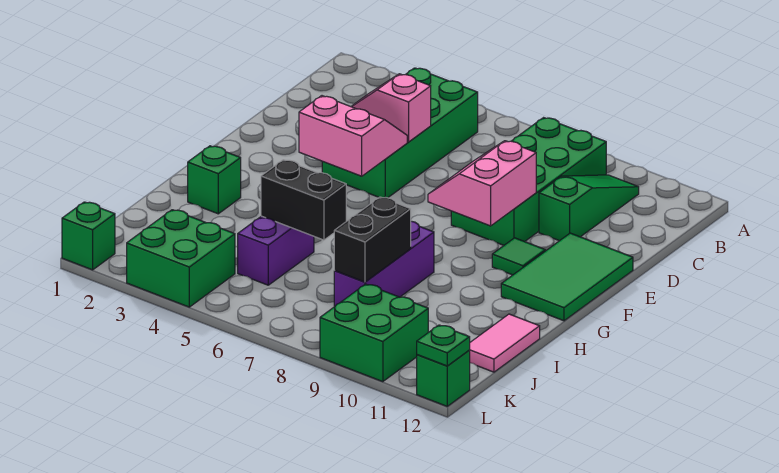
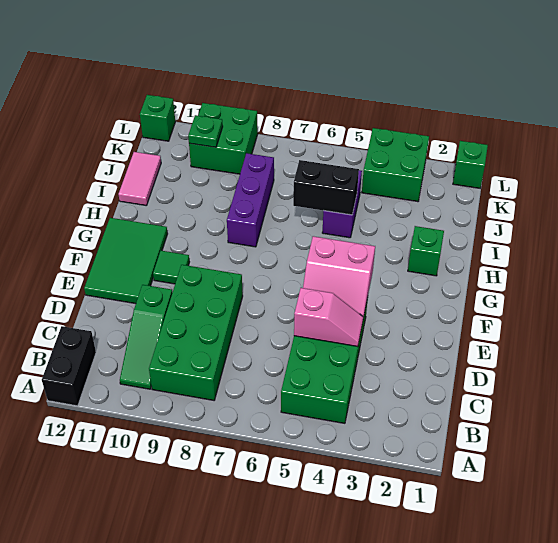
pink slope E8:F9 level 2 top 9 -> none
black brick I8:J8 level 2 -> black brick A12:B12 level 1
green plate L12 level 2 -> green plate K10 level 2

